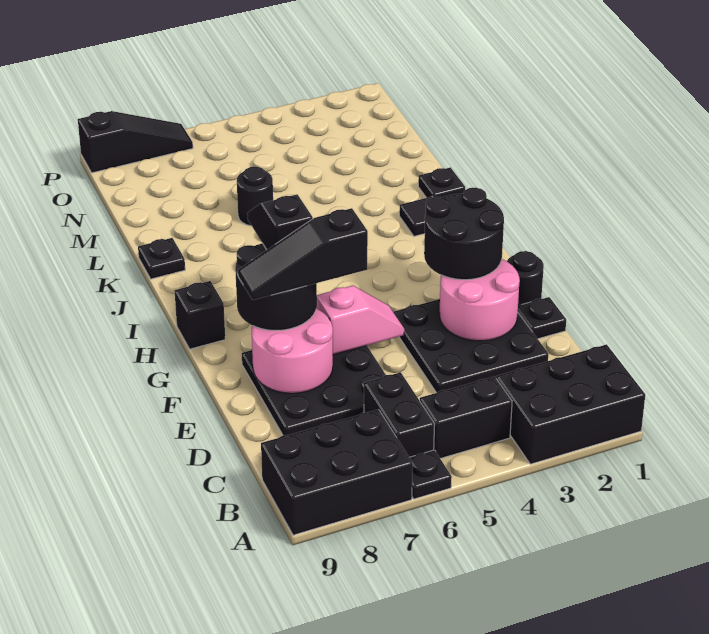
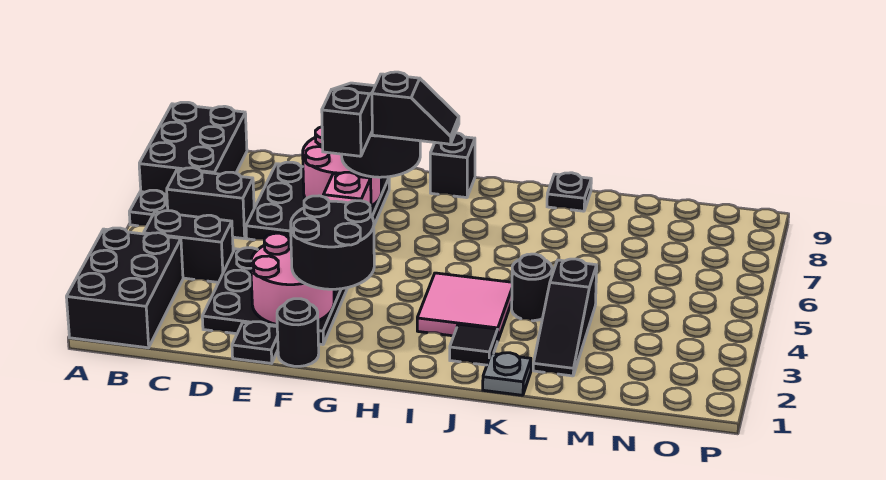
black brick B4:B5 level 1 -> black brick B4:C4 level 1
none -> pink tile I3:J4 level 1
black plate K1 level 1 -> grey plate K1 level 1
black round brick L6 level 1 -> black round brick K4 level 1
black slope P7:P9 level 1 top 9 -> black slope L2:L4 level 1 top 4

